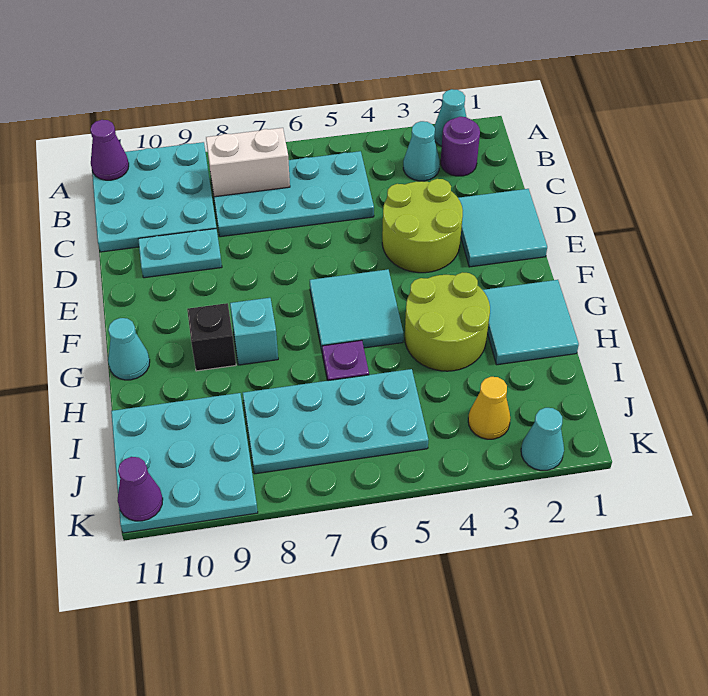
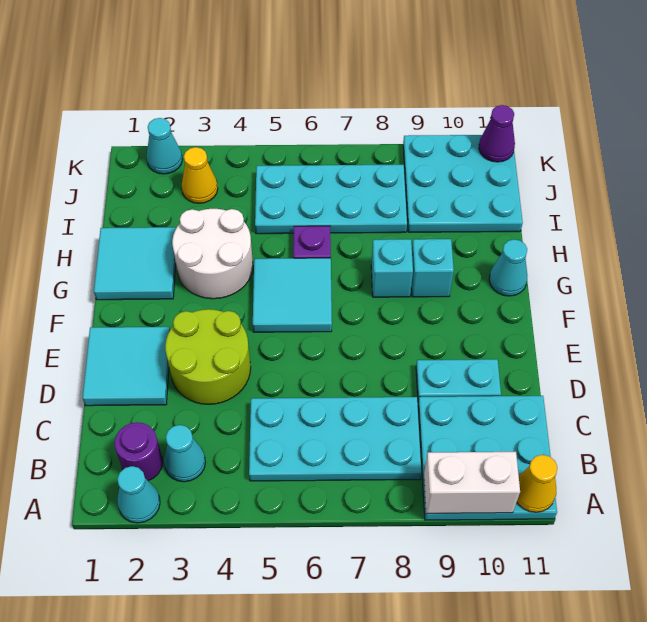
purple cone A11 level 2 -> yellow cone A11 level 2
white brick B7:B8 level 2 -> white brick A9:A10 level 2
lime round brick G3:H4 level 1 -> white round brick G3:H4 level 1
black brick G9 level 1 -> cyan brick G9 level 1

